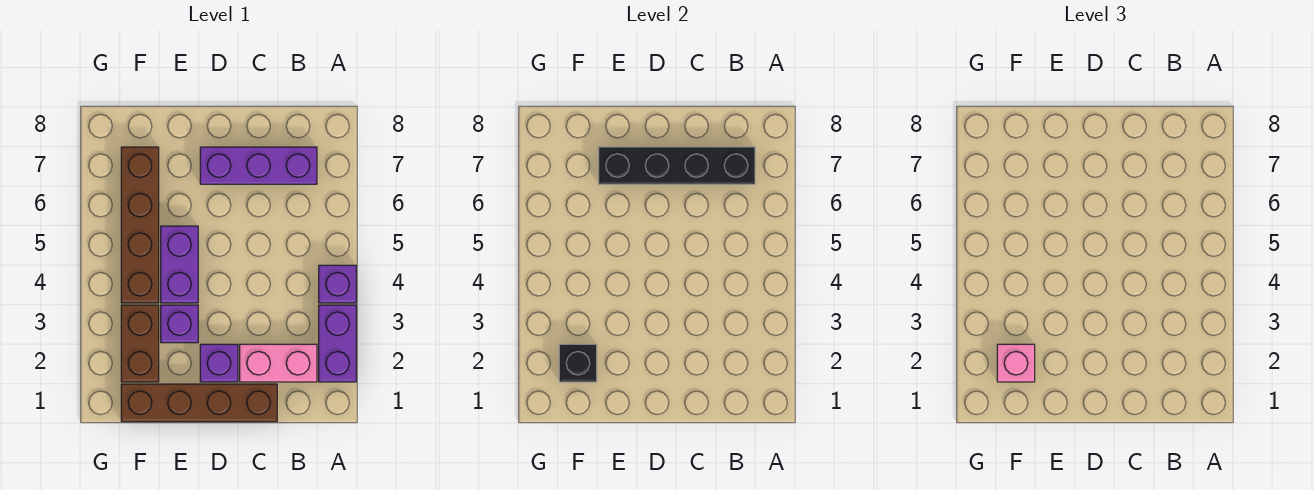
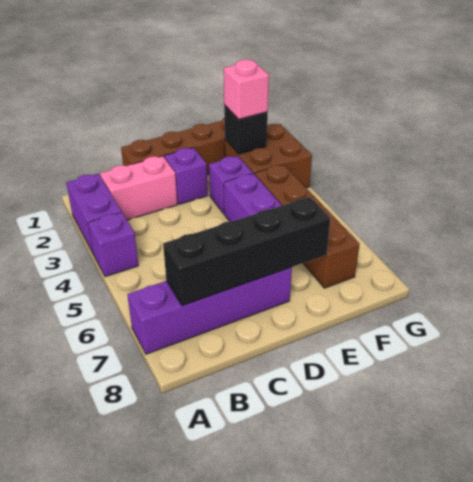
purple brick B7:D7 level 1 -> purple brick A7:D7 level 1
brown brick F2:F3 level 1 -> brown brick F2:G3 level 1

